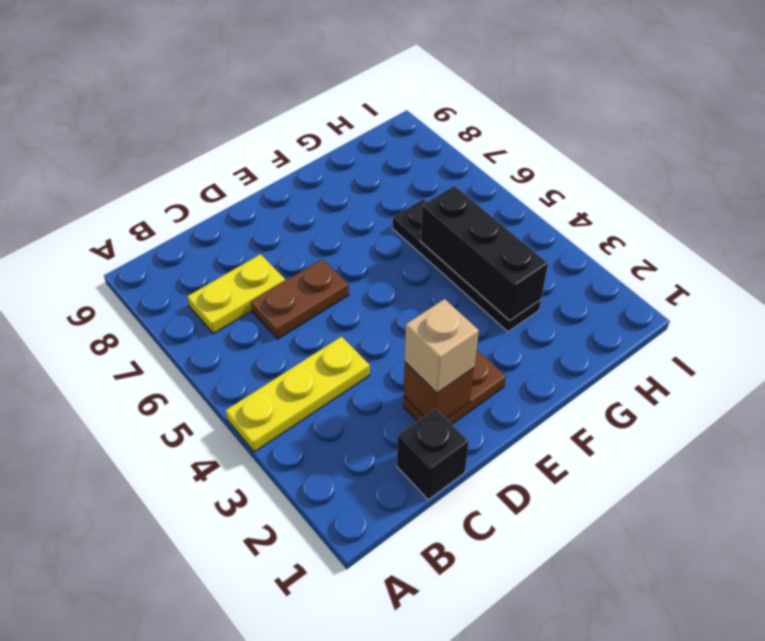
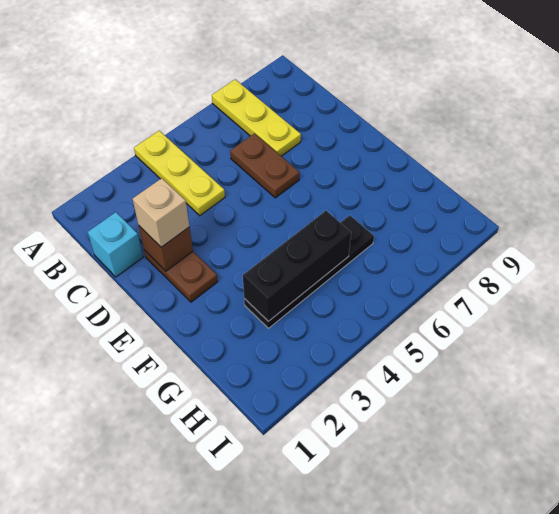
yellow plate B7:C7 level 1 -> yellow plate A7:C7 level 1
black brick C1 level 1 -> cyan brick C1 level 1

